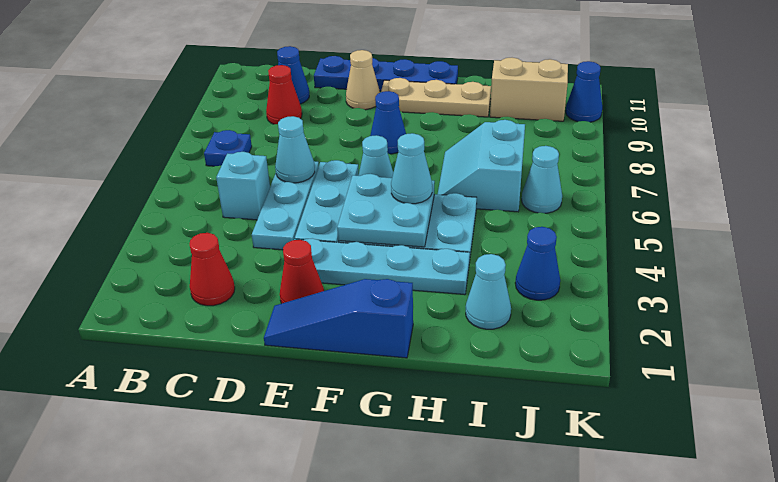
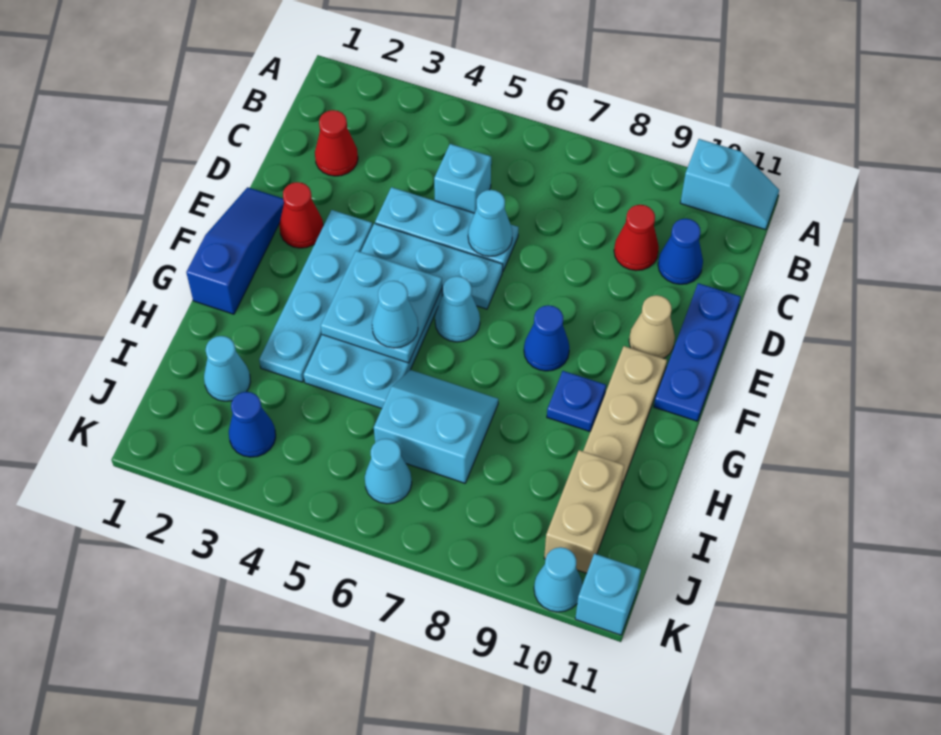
none -> cyan slope A10:A11 level 1 top 10
blue plate B7 level 1 -> blue plate G9 level 1
blue plate D11:G11 level 1 -> blue plate D11:F11 level 1
blue cone K10 level 1 -> cyan cone K10 level 1
none -> cyan brick K11 level 1

